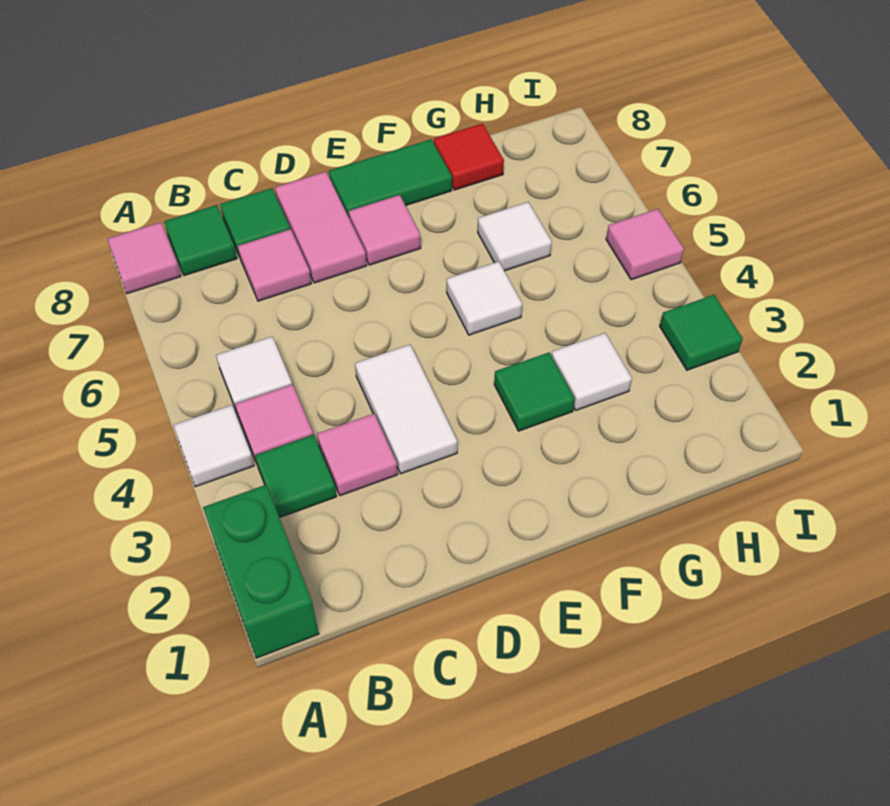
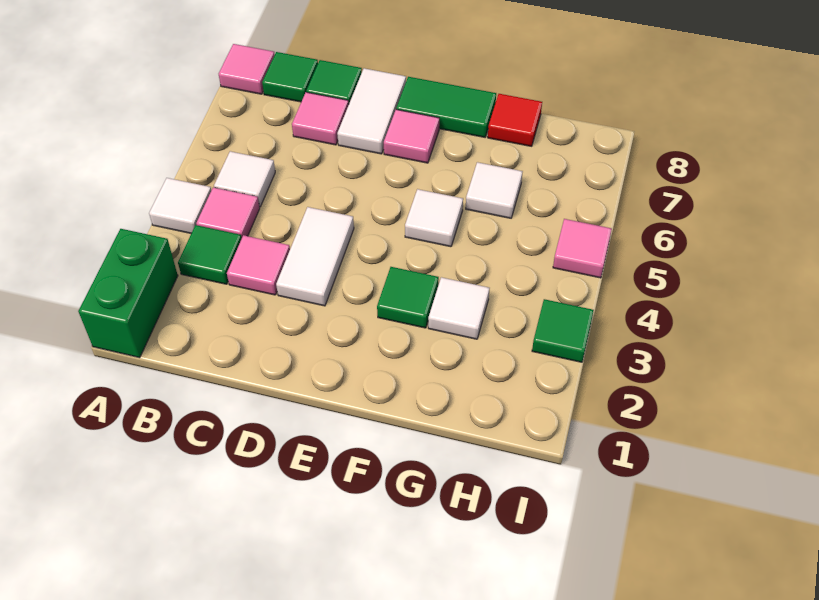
pink tile D7:D8 level 1 -> white tile D7:D8 level 1

